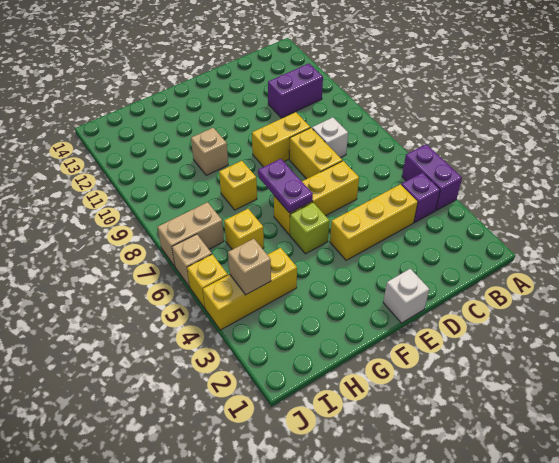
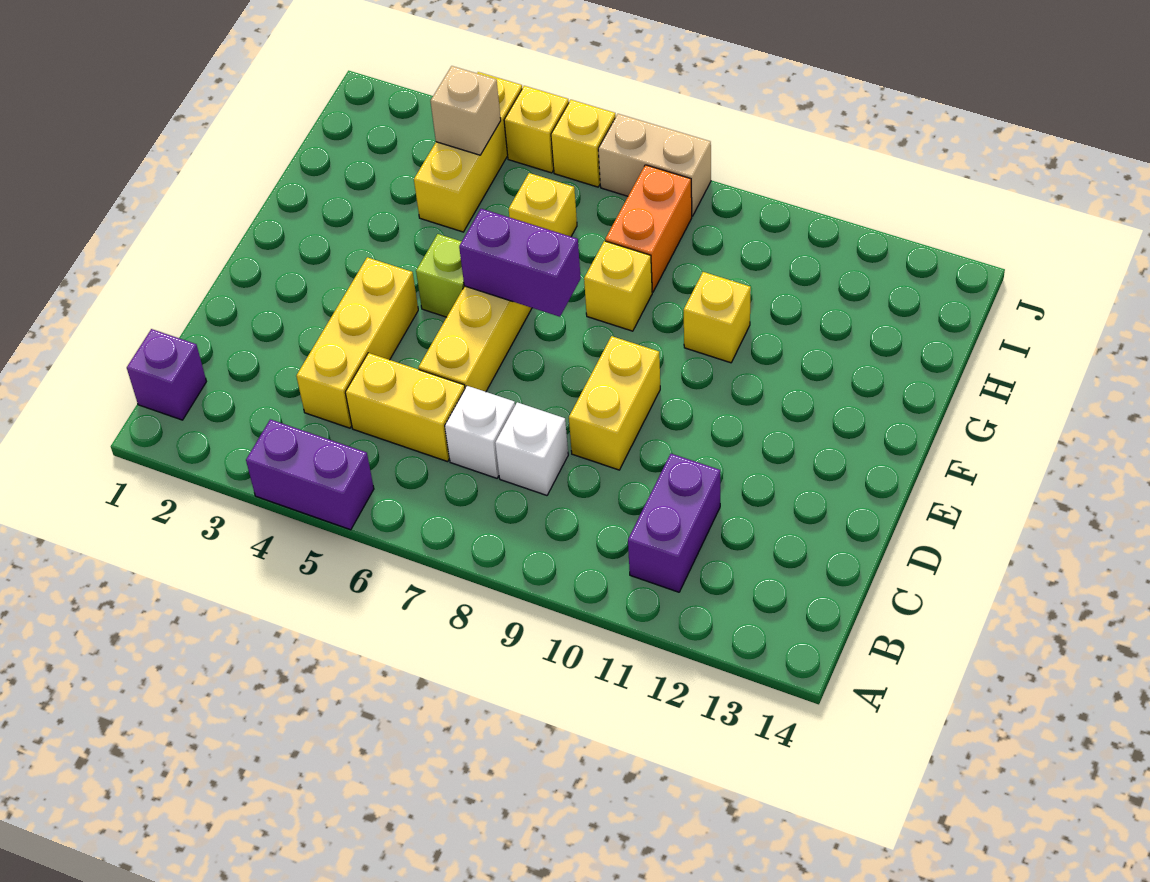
purple brick B4 level 1 -> purple brick B1 level 1
yellow brick D7:D8 level 1 -> yellow brick C5:C6 level 1
white brick E1 level 1 -> white brick C7 level 1
purple plate F6:F7 level 2 -> purple brick F6:F7 level 2
tan brick G10 level 1 -> yellow brick G10 level 1
none -> orange brick H8:I8 level 1
tan brick I7:J7 level 1 -> tan brick J7:J8 level 1
tan brick J6 level 1 -> yellow brick J6 level 1

